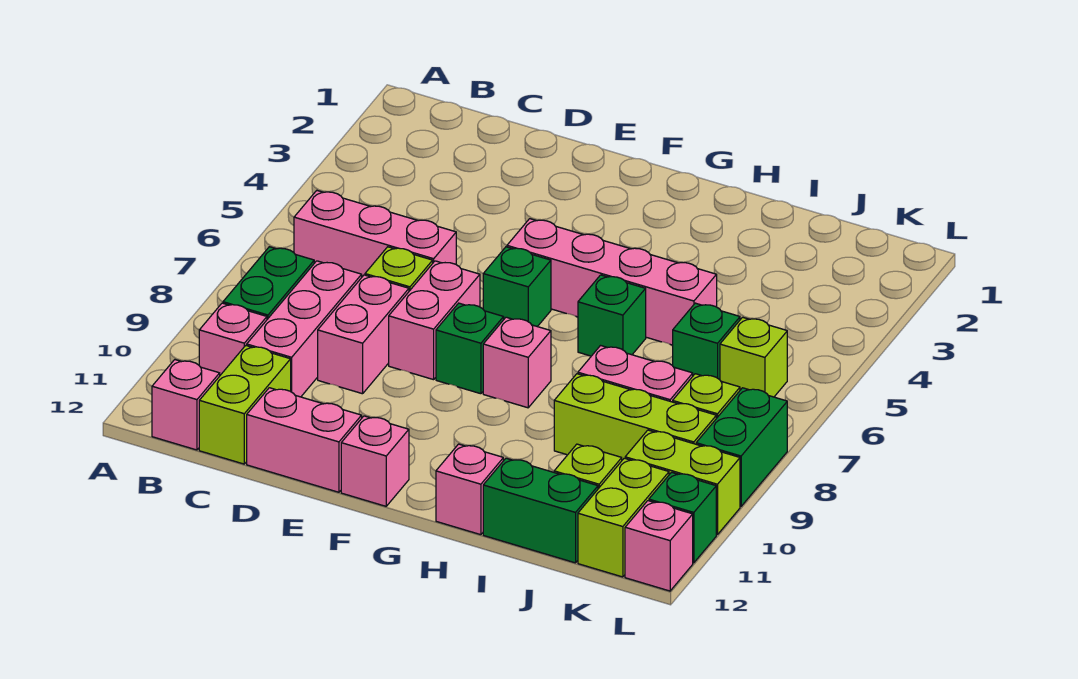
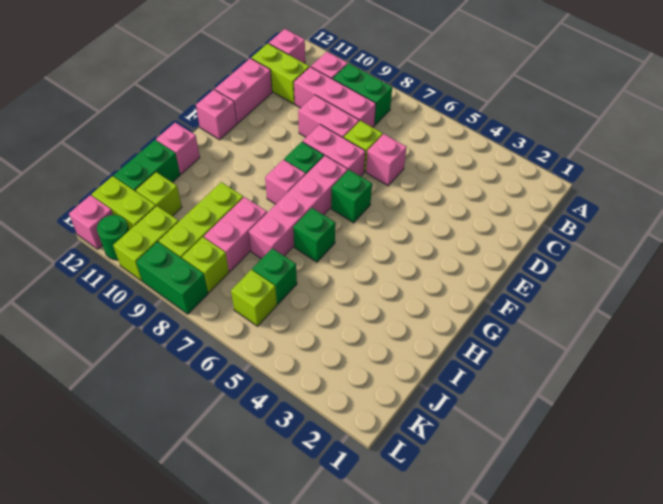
pink brick B6:D6 level 1 -> pink brick D6 level 1
pink brick F5:I5 level 1 -> pink brick F7:I7 level 1
green brick L11 level 1 -> green round brick L11 level 1

